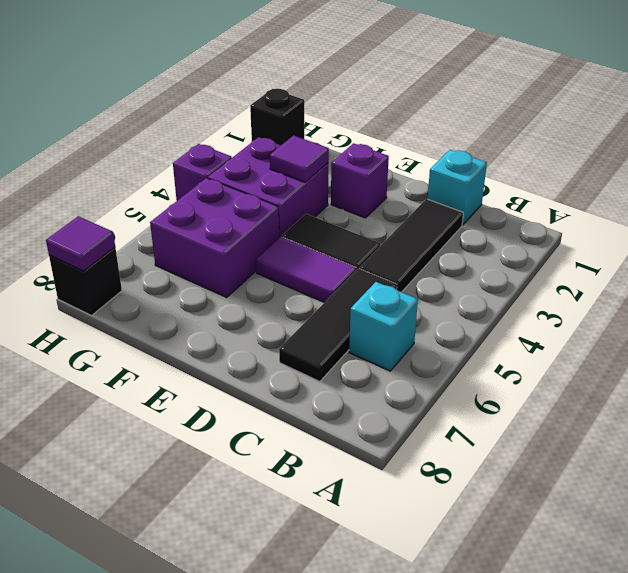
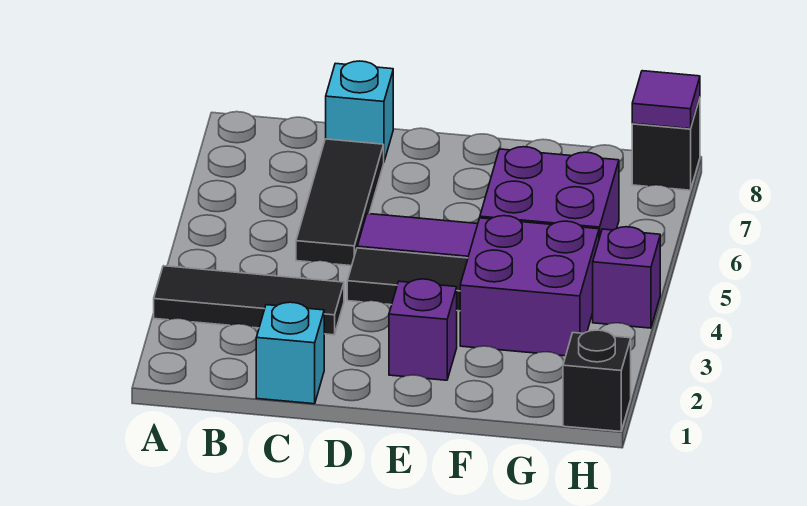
cyan brick B6 level 1 -> cyan brick C8 level 1
black tile C2:C4 level 1 -> black tile A3:C3 level 1
purple tile F3 level 2 -> none

